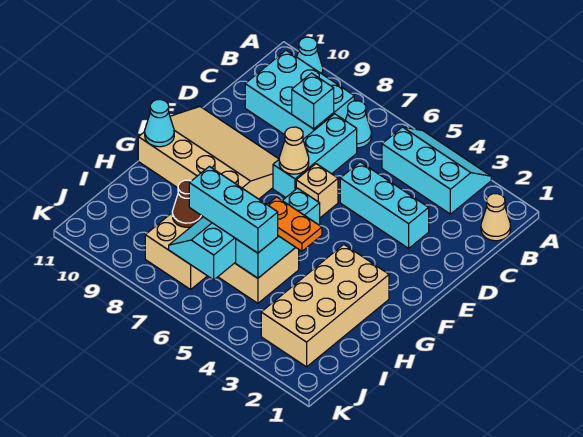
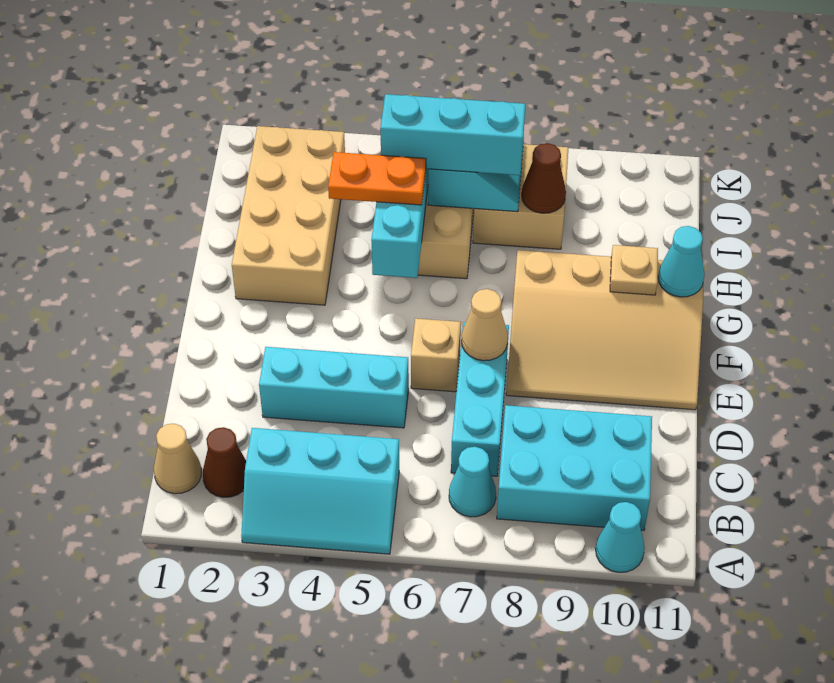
none -> brown cone B2 level 1
cyan brick C8 level 2 -> none
none -> tan plate G10 level 2

